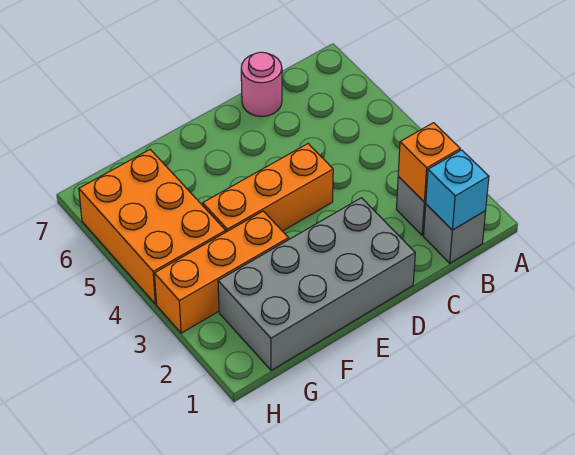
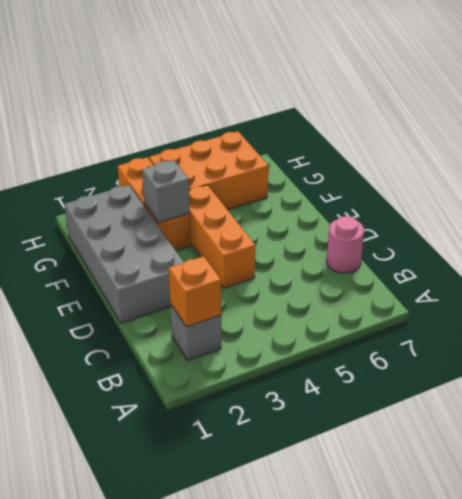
grey brick B1 level 1 -> grey brick F3 level 2
cyan brick B1 level 2 -> none

